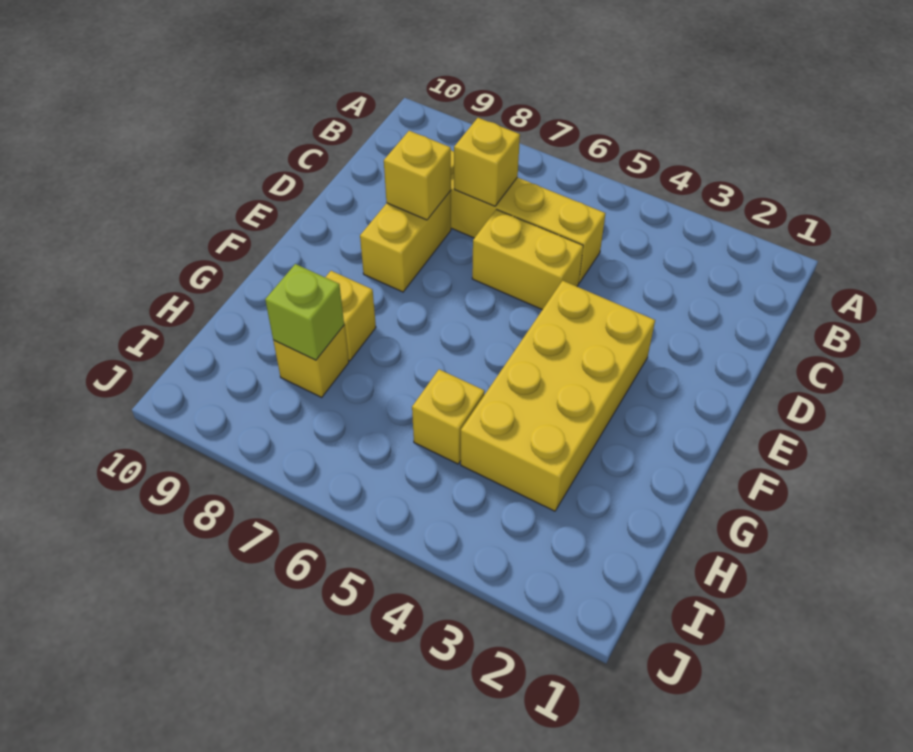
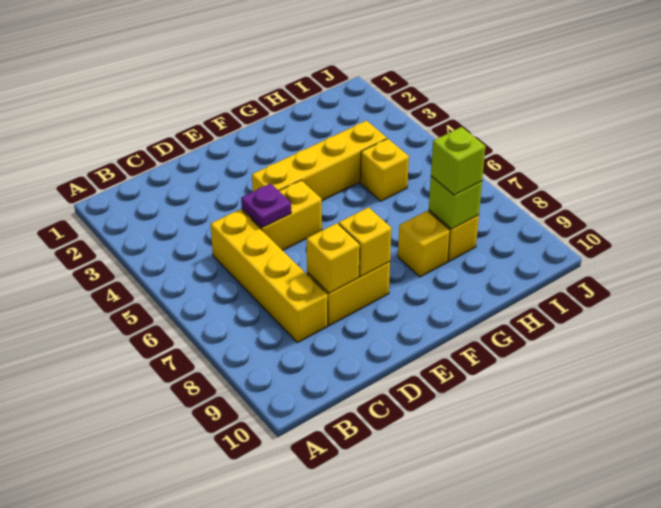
yellow brick C7 level 2 -> yellow brick E8 level 2
yellow brick D5:D6 level 1 -> yellow brick D5:E5 level 1
none -> purple plate D5 level 2
yellow brick E3:H4 level 1 -> yellow brick E4:H4 level 1
none -> lime brick H8 level 3

